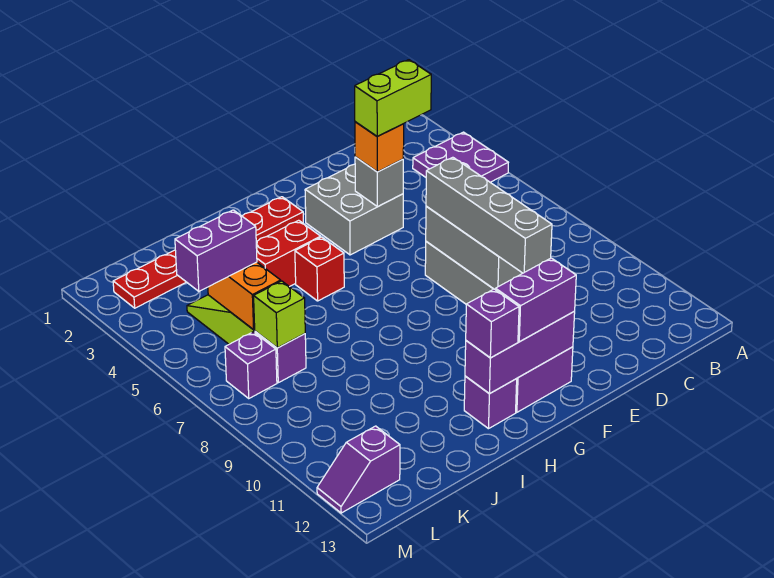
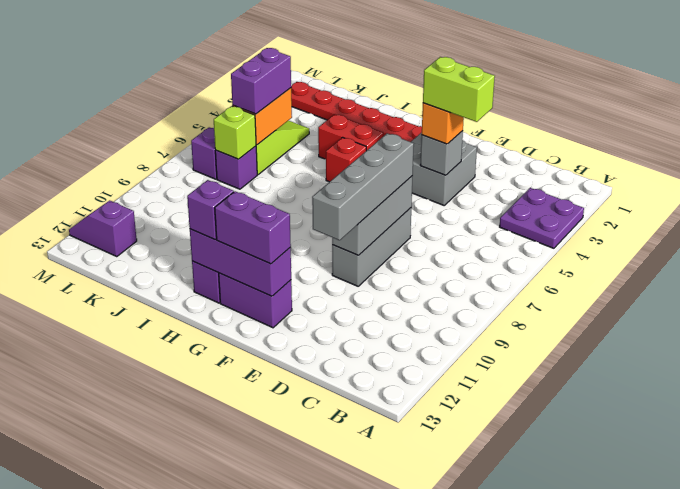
purple brick K5:L5 level 3 -> purple brick K5:K6 level 3

